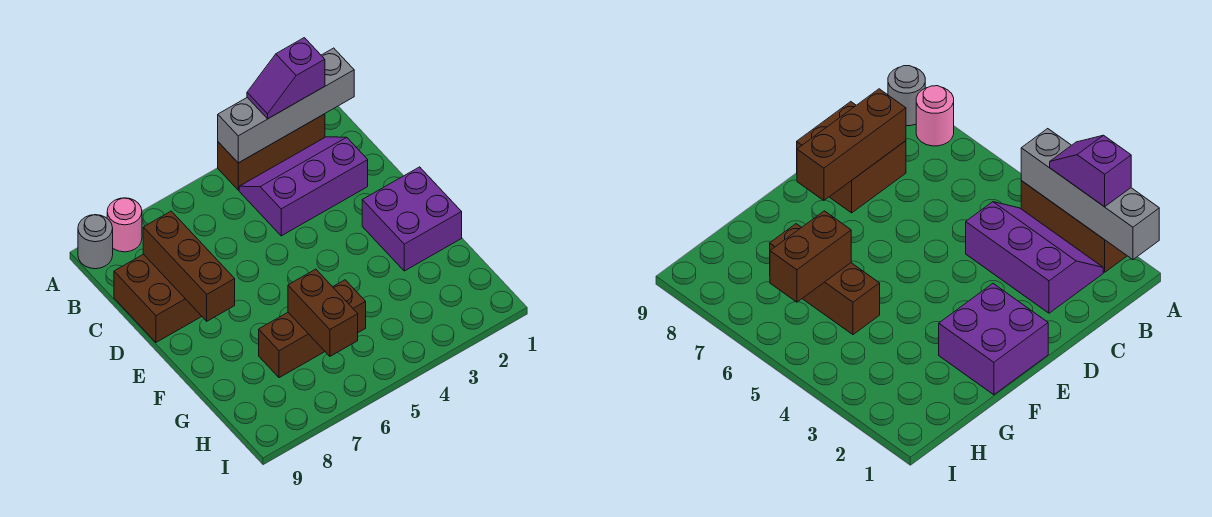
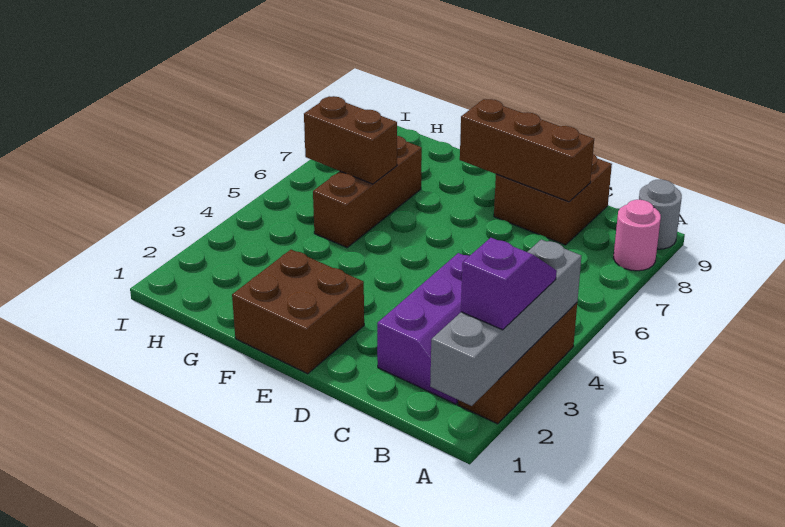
purple brick E1:F2 level 1 -> brown brick E1:F2 level 1

